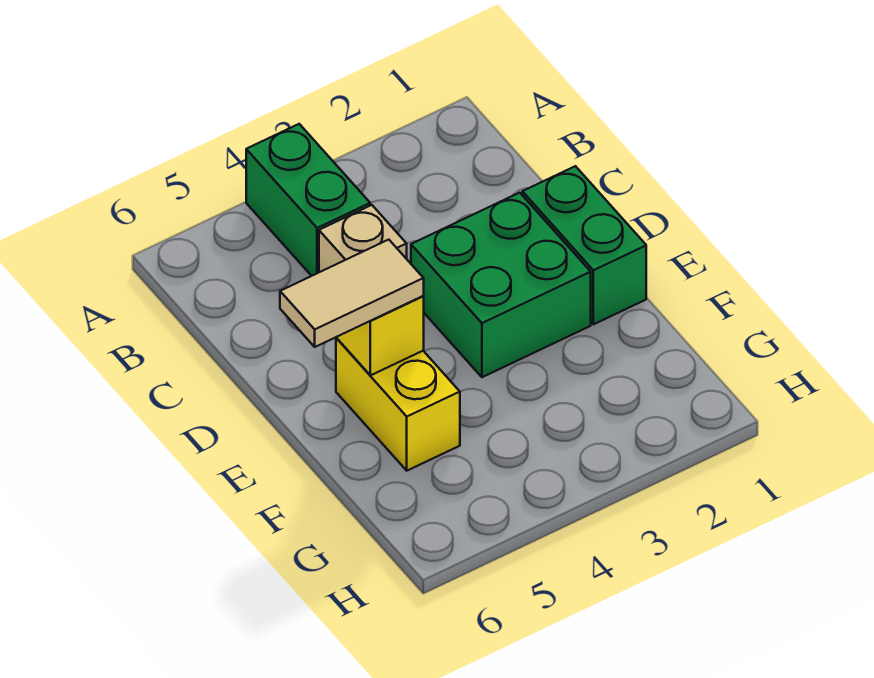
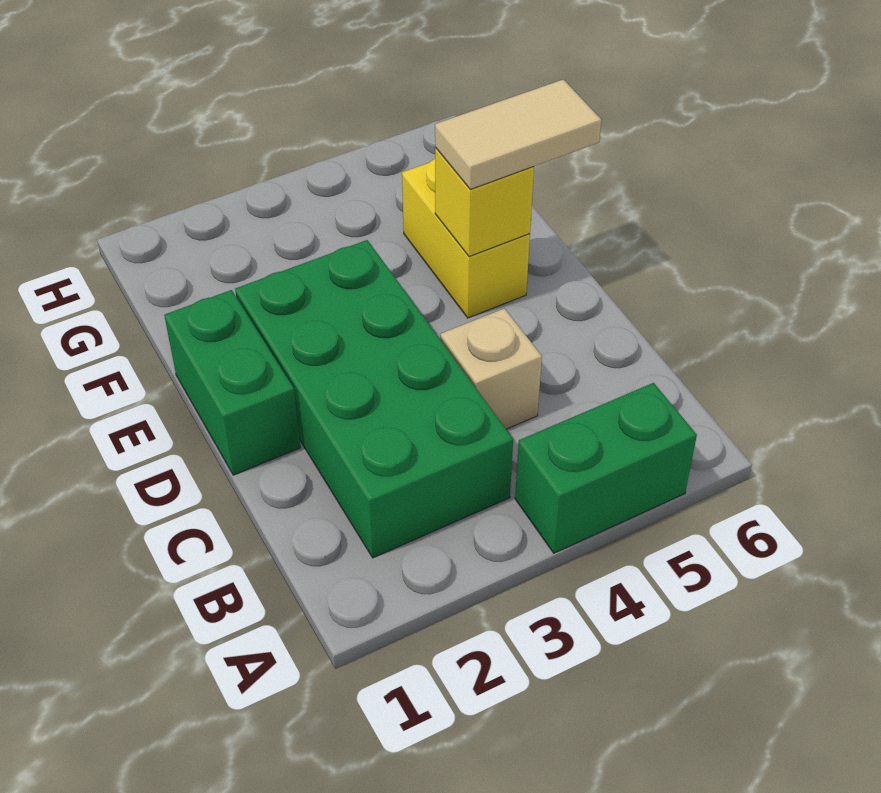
green brick A4:B4 level 1 -> green brick A4:A5 level 1
green brick D2:E3 level 1 -> green brick B2:E3 level 1

